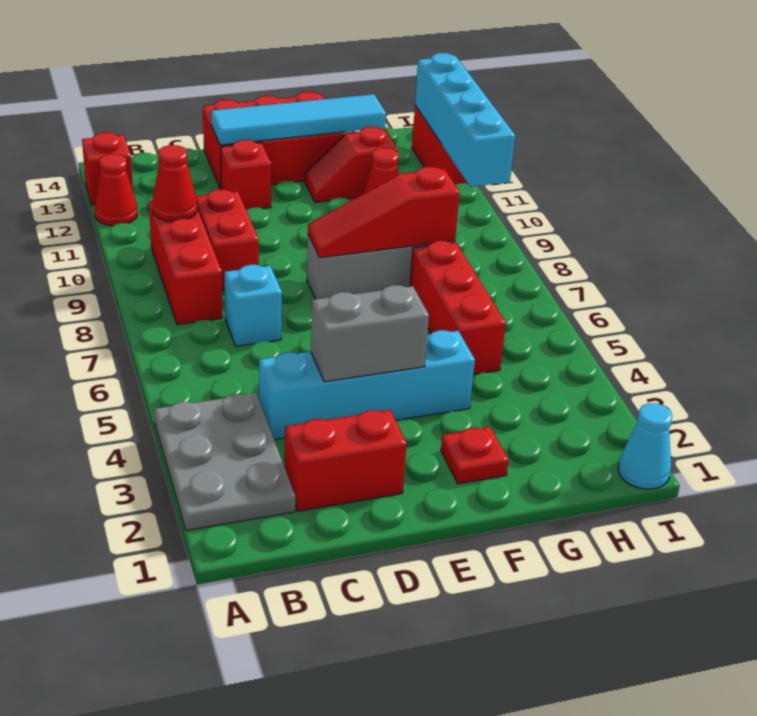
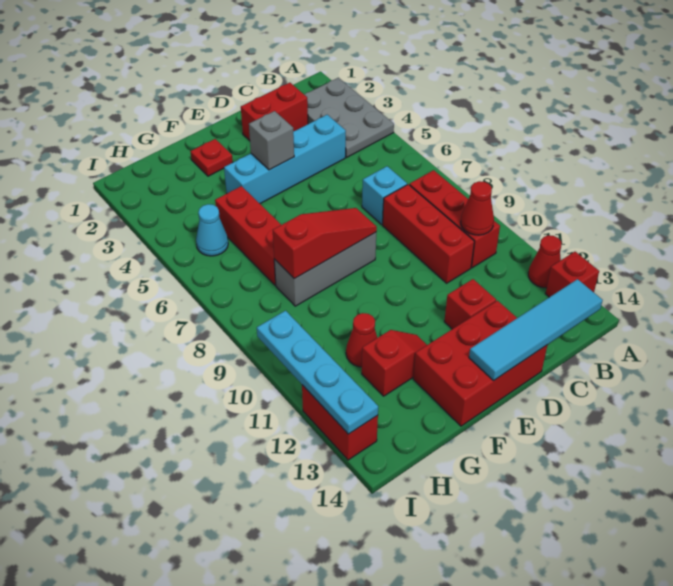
red brick C9:C10 level 1 -> red brick C8:C10 level 1
grey brick D4:E4 level 2 -> grey brick E4 level 2
cyan tile D13:G13 level 2 -> cyan tile B14:E14 level 2
cyan cone I1 level 1 -> cyan cone H5 level 1
cyan brick I10:I13 level 2 -> cyan plate I10:I13 level 2

